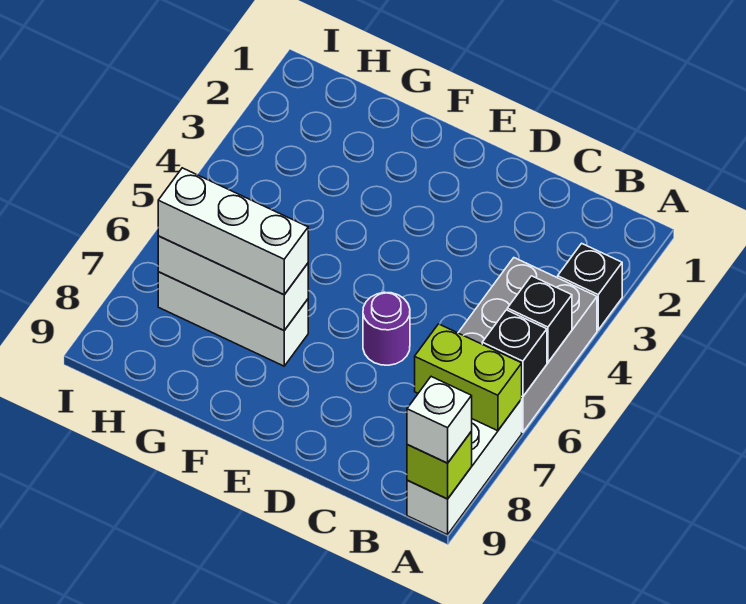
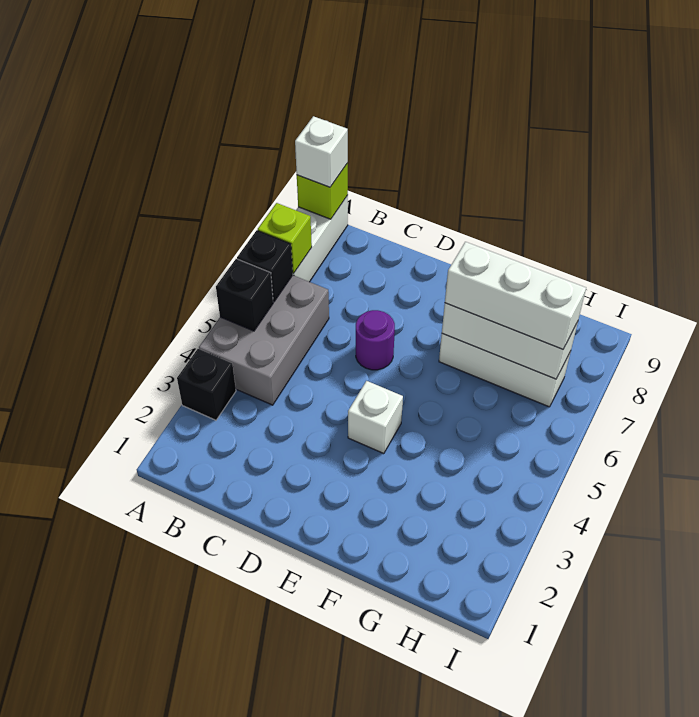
lime brick A7:B7 level 2 -> lime brick A7 level 2
none -> white brick E4 level 1

